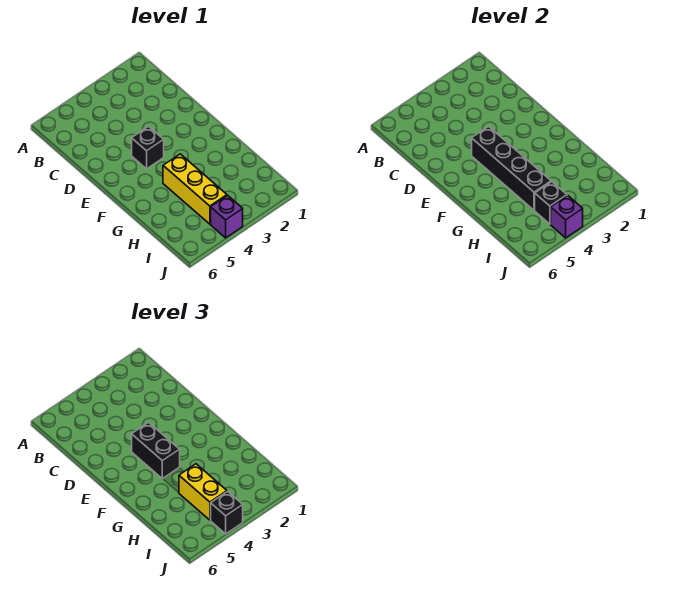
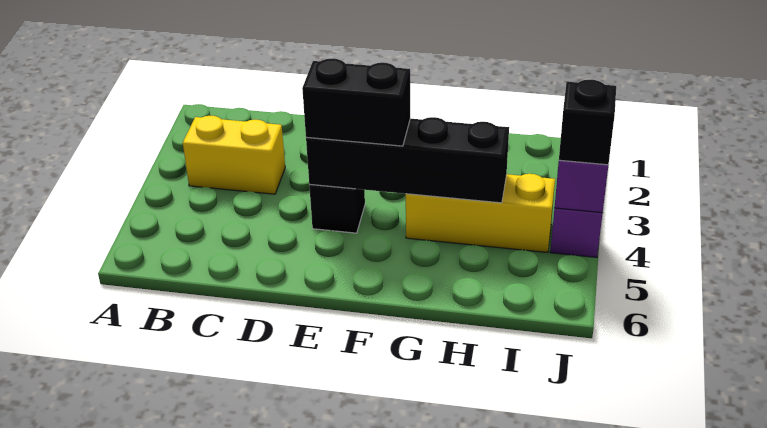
yellow brick H4:I4 level 3 -> yellow brick B3:C3 level 1
black brick I4 level 2 -> none

